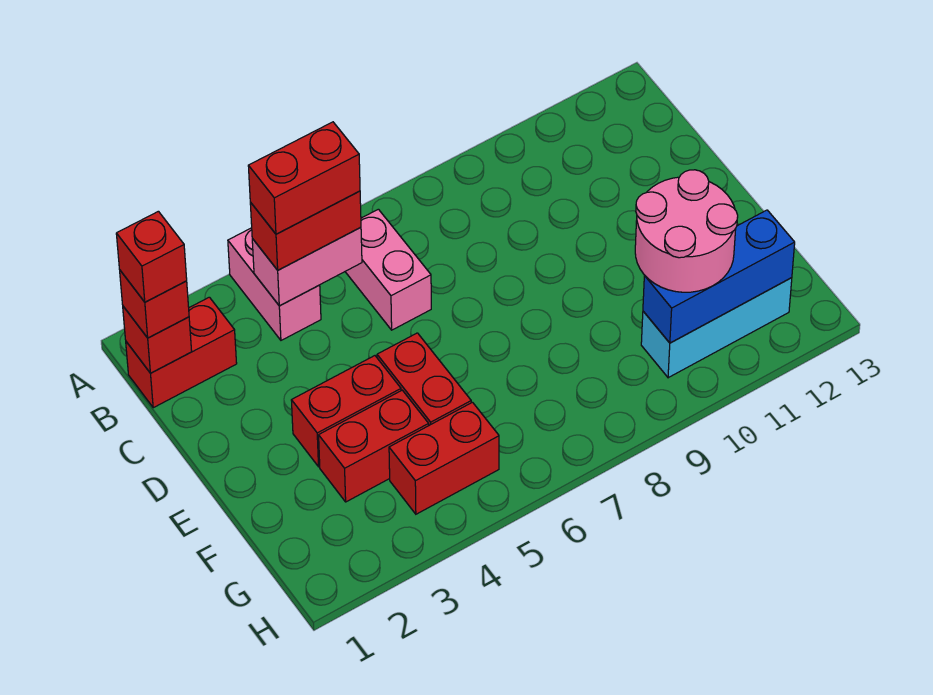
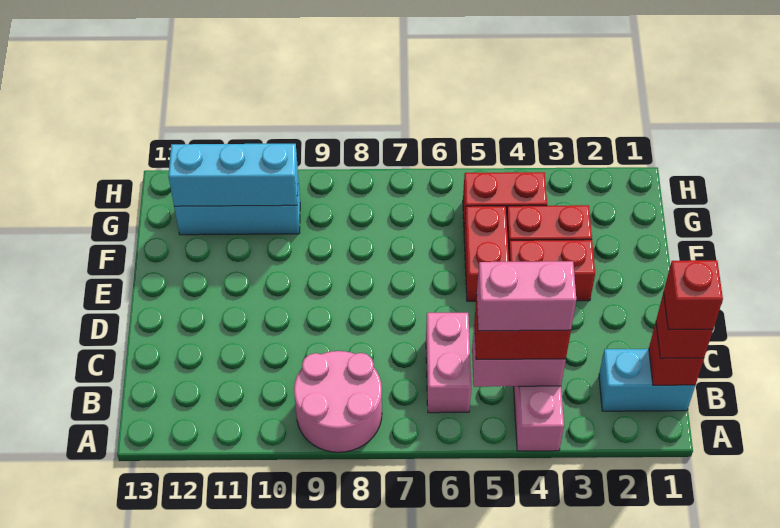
red brick B1:B2 level 1 -> cyan brick B1:B2 level 1
red brick B4:B5 level 4 -> pink brick B4:B5 level 4
pink round brick F10:G11 level 3 -> pink round brick A8:B9 level 1
blue brick G10:G12 level 2 -> cyan brick G10:G12 level 2

